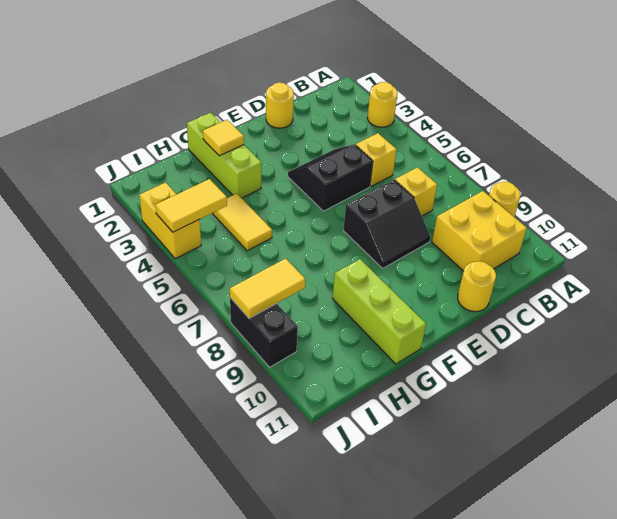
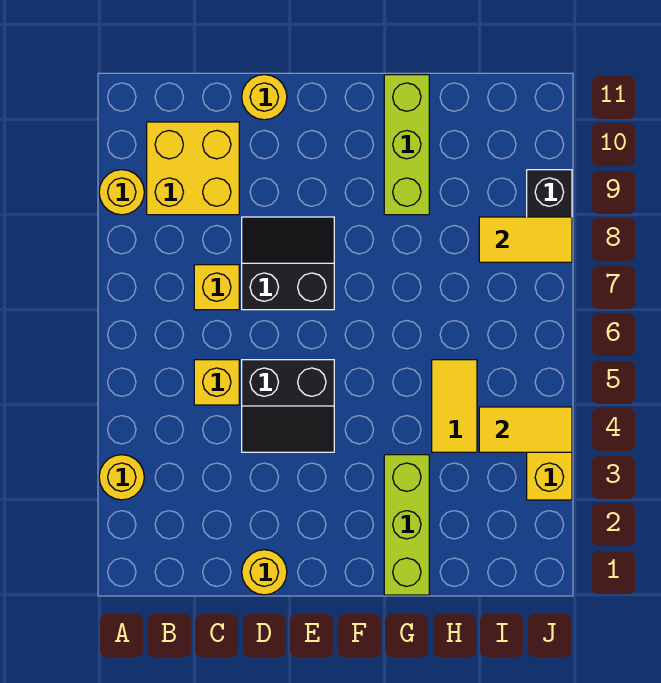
yellow tile G2 level 2 -> none

